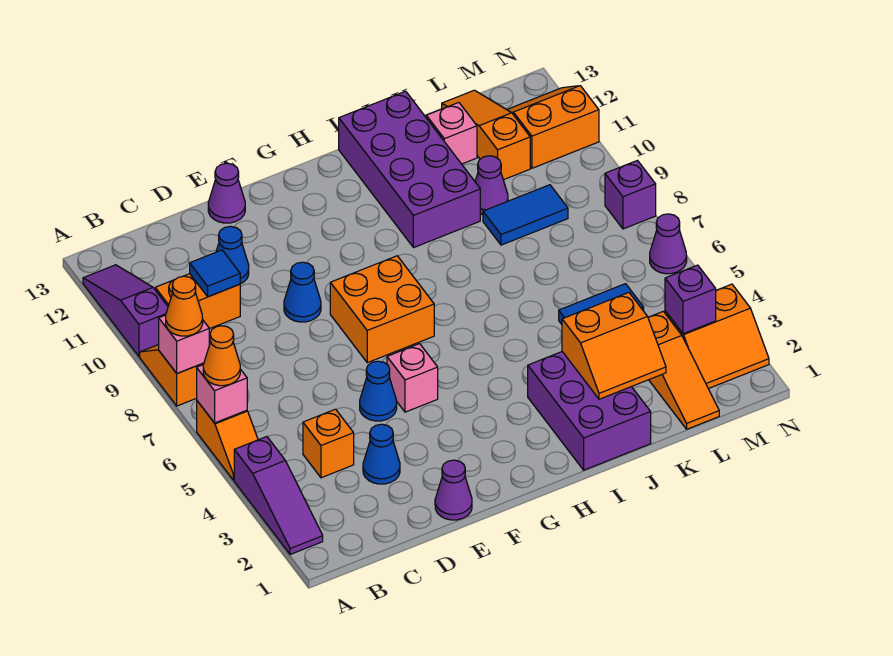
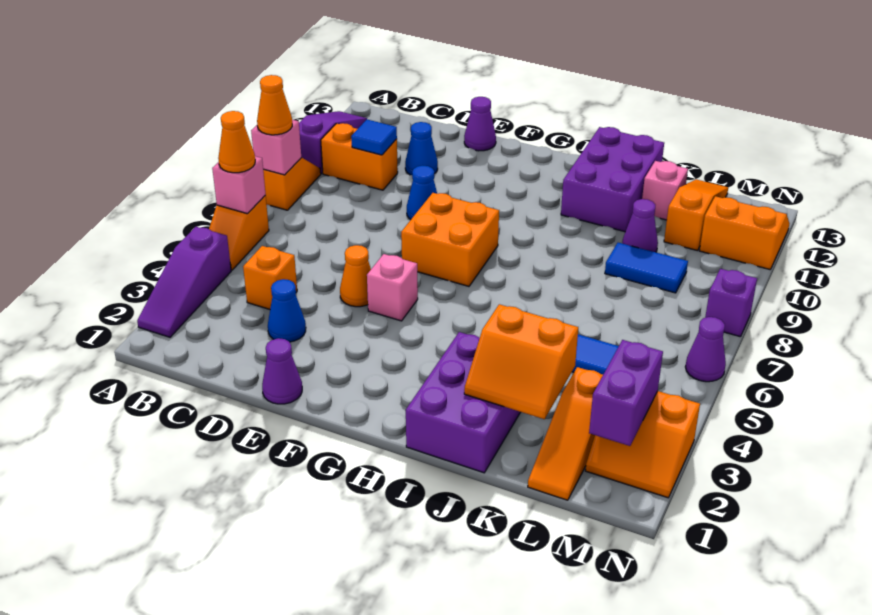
blue cone E5 level 1 -> orange cone E5 level 1
purple brick I10:J13 level 1 -> purple brick I11:J13 level 1
purple brick M3 level 2 -> purple brick M2:M3 level 2

